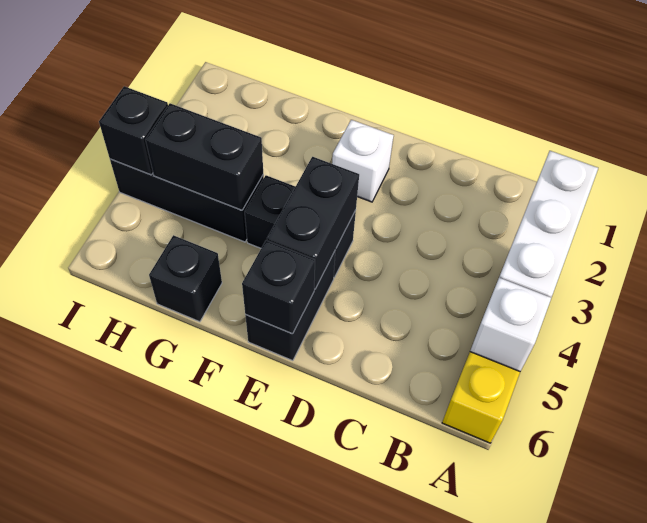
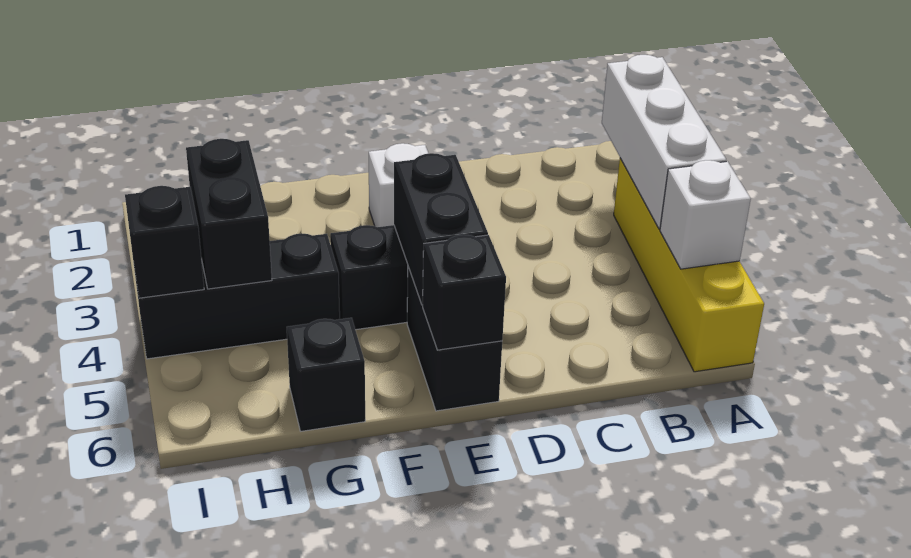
black brick G4:H4 level 2 -> black brick H3:H4 level 2

